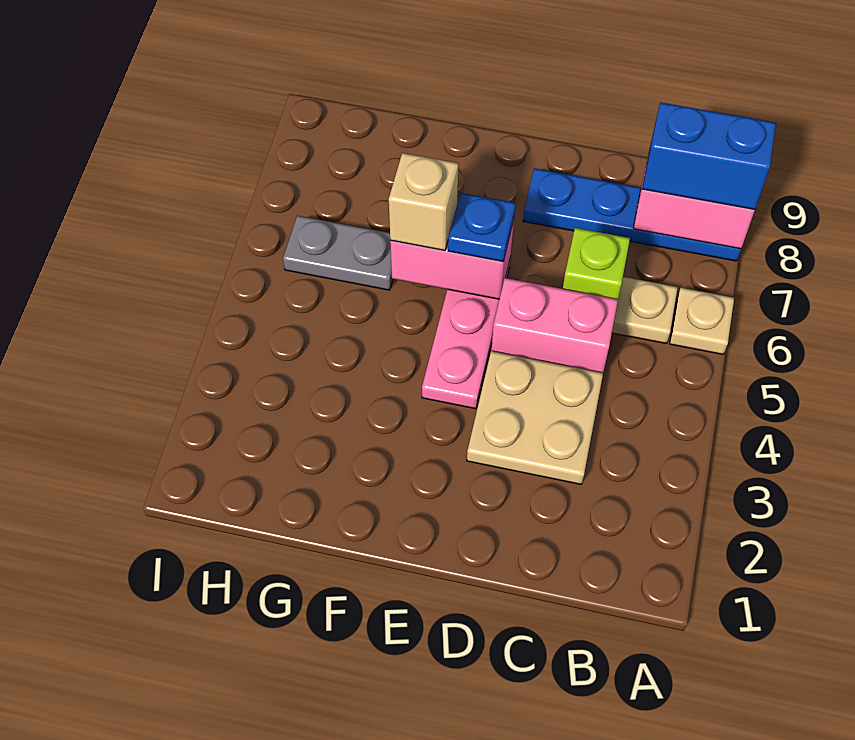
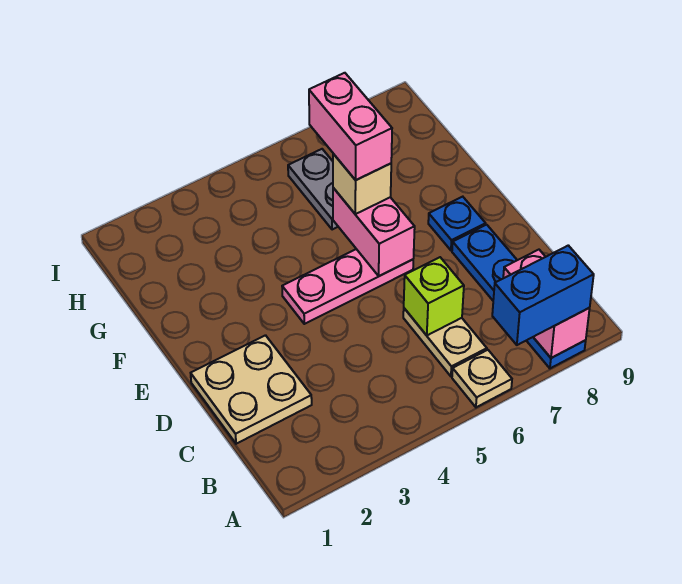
blue brick A8:B8 level 3 -> blue brick A7:A8 level 3
tan plate C3:D4 level 1 -> tan plate C1:D2 level 1
pink brick C5:D5 level 1 -> pink brick F6:G6 level 4
blue plate E6 level 3 -> blue plate E8 level 1

